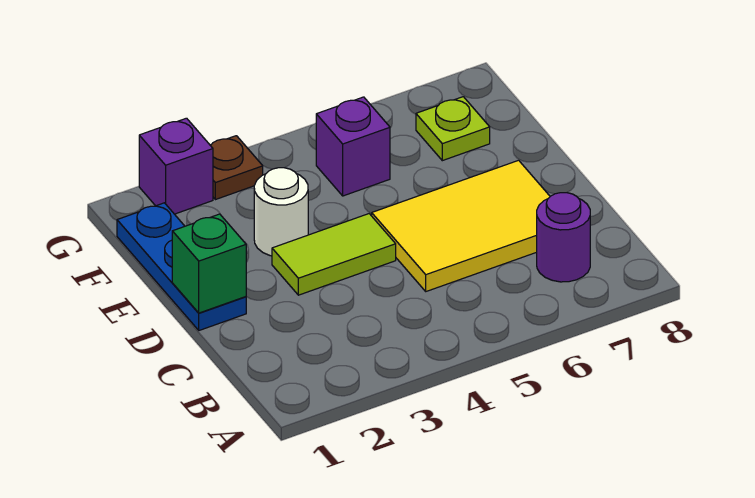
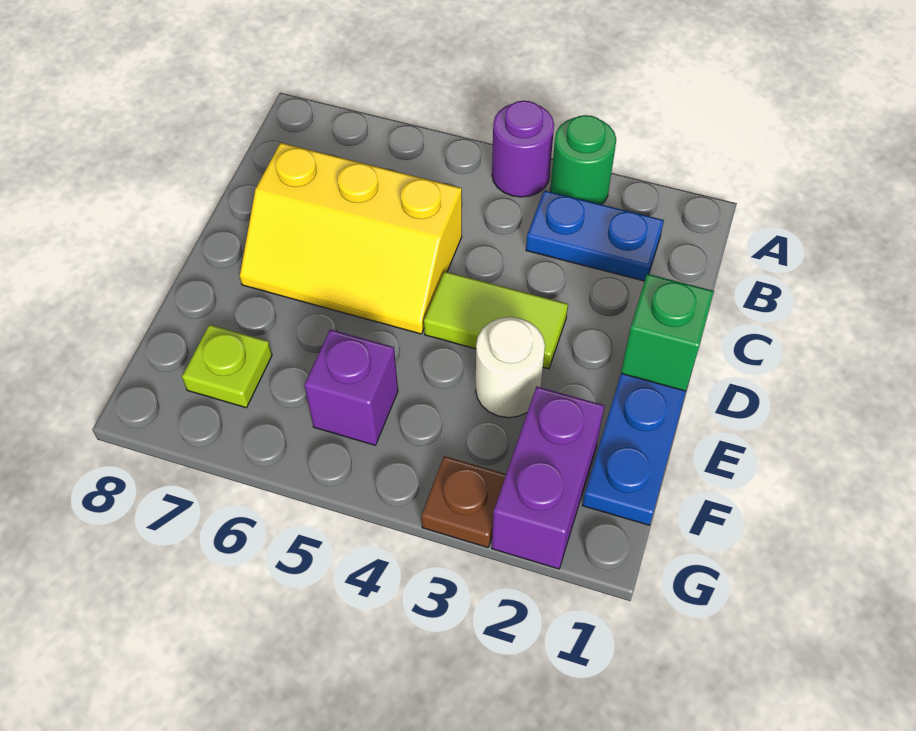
none -> green round brick A3 level 1
none -> blue plate B2:B3 level 1
purple round brick B7 level 1 -> purple round brick A4 level 1
yellow tile C5:D7 level 1 -> yellow slope C5:D7 level 1 top C
purple brick G2 level 1 -> purple brick F2:G2 level 1

